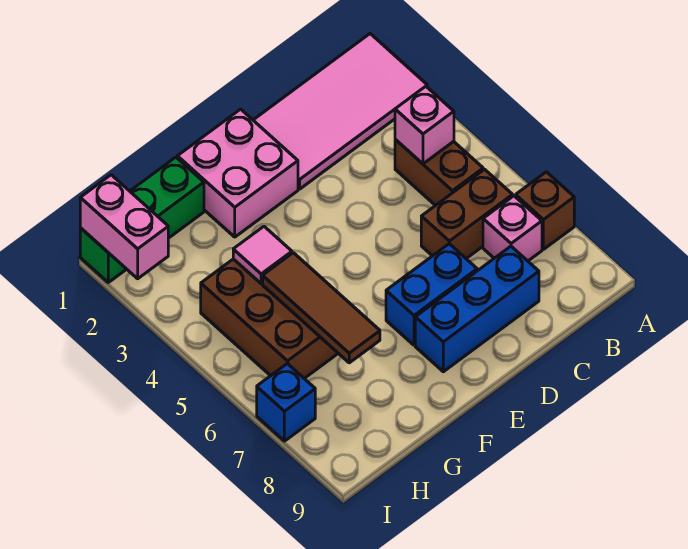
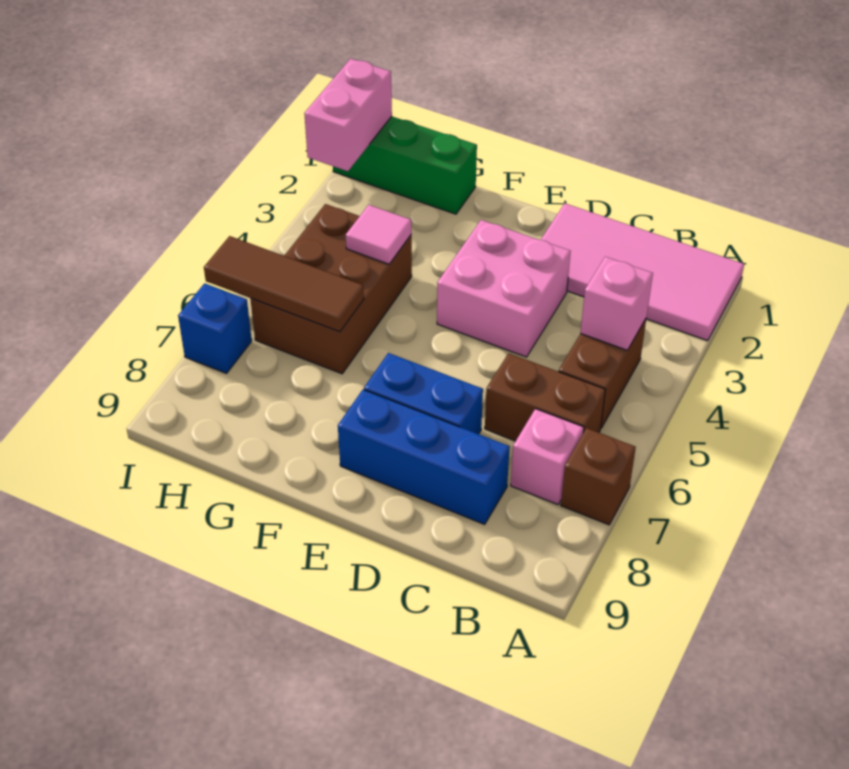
pink brick E1:F2 level 1 -> pink brick D3:E4 level 1
brown tile G5:G7 level 2 -> brown tile G6:I6 level 2

